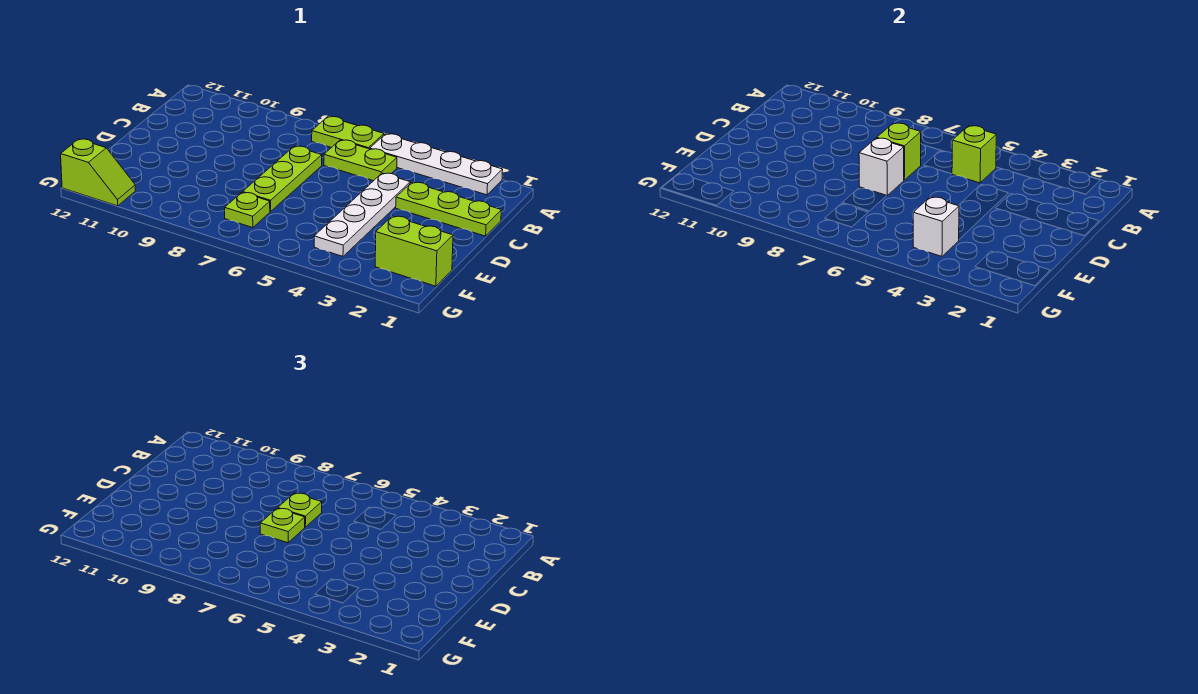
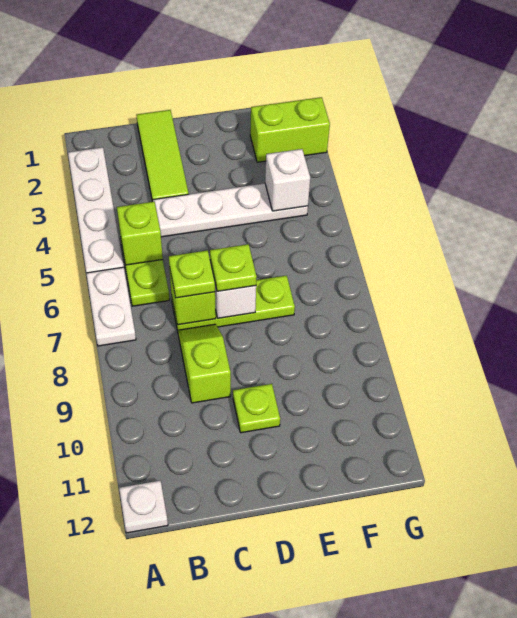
lime plate A6:A7 level 1 -> white plate A6:A7 level 1
none -> white plate A12 level 1
lime plate C1:C3 level 1 -> lime tile C1:C3 level 1
lime brick F1:F2 level 1 -> lime brick F2:G2 level 1
lime plate F7 level 1 -> lime plate D10 level 1
lime slope G11:G12 level 1 top 12 -> lime slope C8:C9 level 1 top 9

